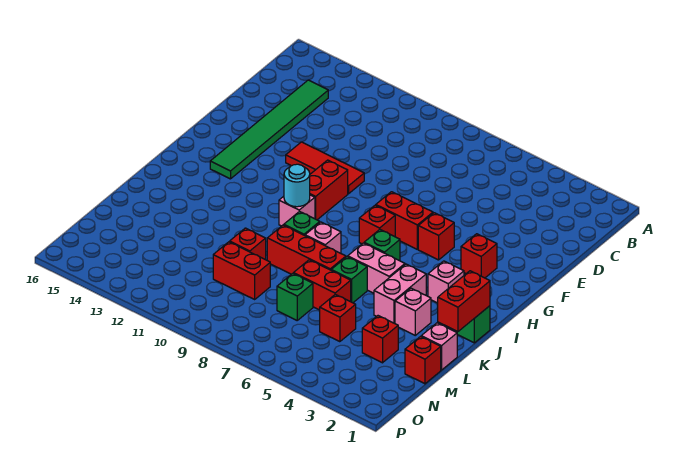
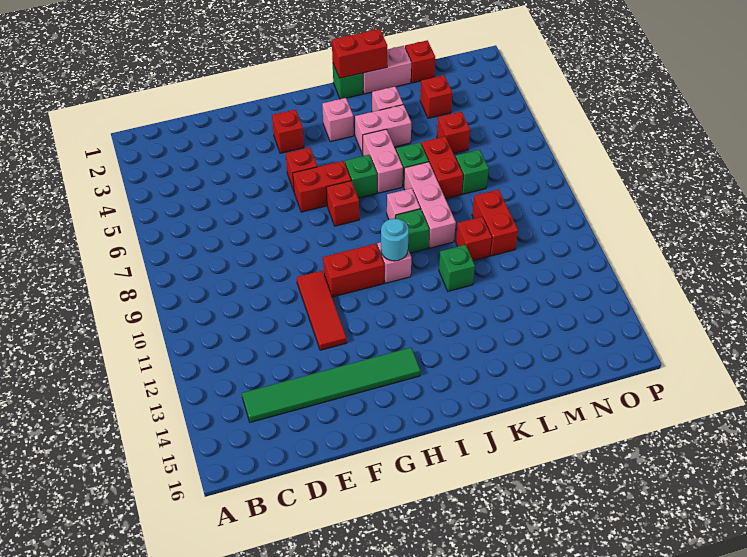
red brick G6:G7 level 1 -> red brick G6:H6 level 1
red brick K7:K9 level 1 -> pink brick K7:K9 level 1
none -> green brick K11 level 1
pink brick L1 level 1 -> pink brick K1:L1 level 1

